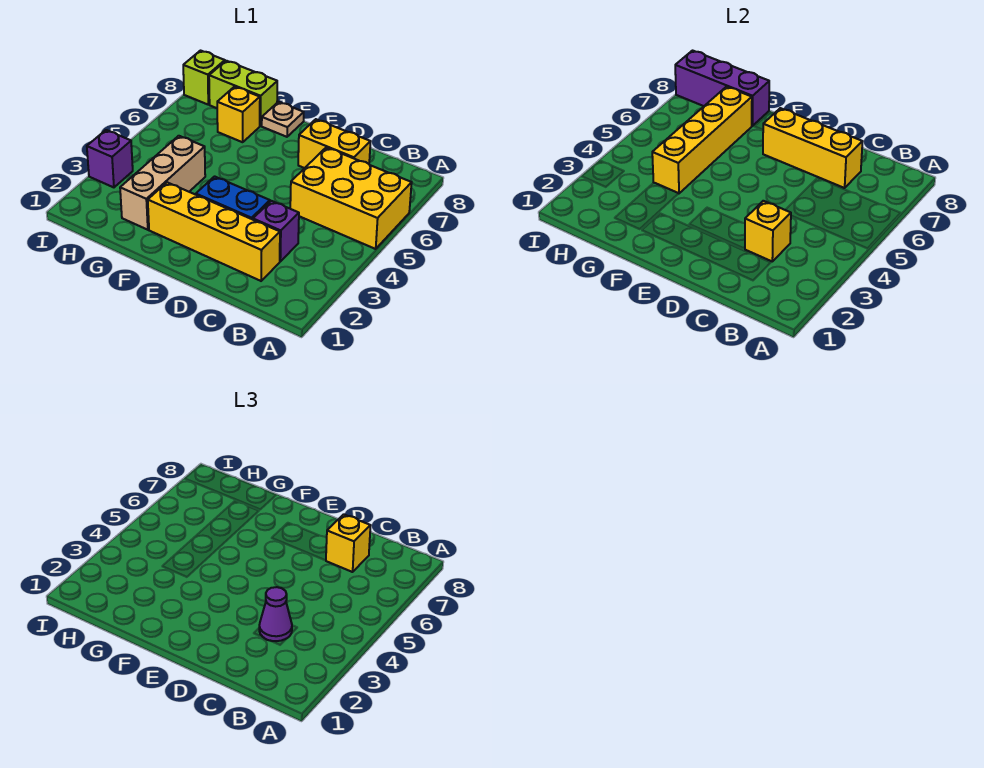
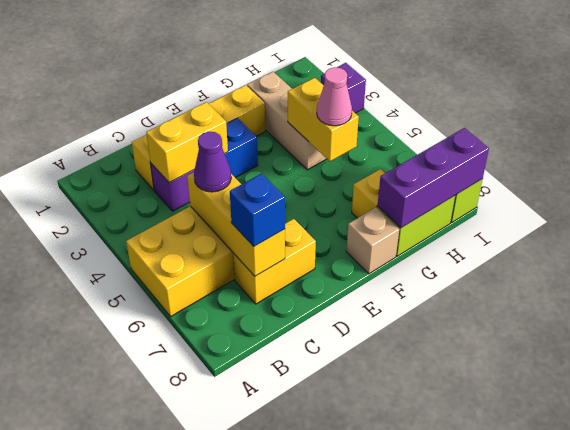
yellow brick C3 level 2 -> yellow brick C3:D3 level 2
purple cone C3 level 3 -> purple cone C5 level 3
yellow brick C7:E7 level 2 -> yellow brick C5:C7 level 2
yellow brick C7 level 3 -> blue brick C7 level 3
tan plate F8 level 1 -> tan brick F8 level 1
yellow brick G4:G7 level 2 -> yellow brick G4:G5 level 2
none -> pink cone G5 level 3

